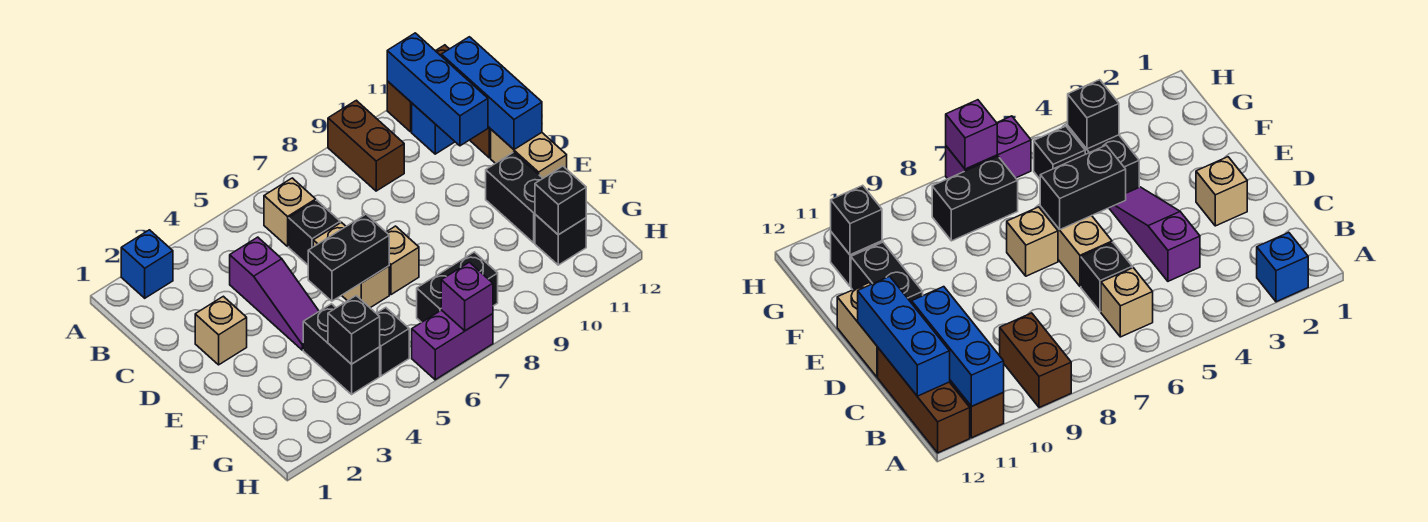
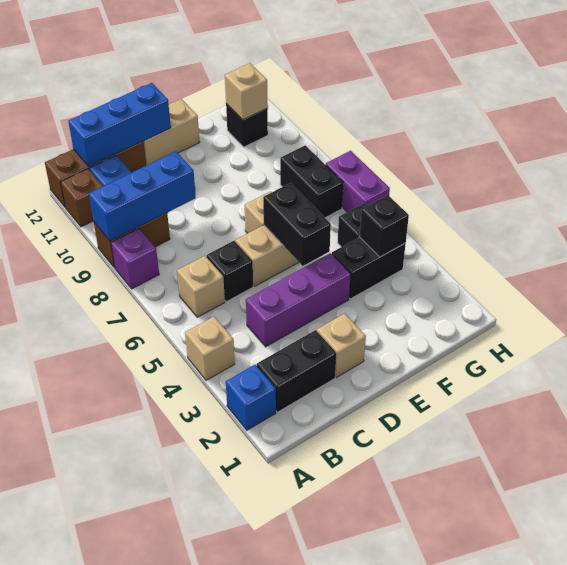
none -> tan brick A4 level 1
blue brick A11:C11 level 2 -> blue brick A9:C9 level 2
purple slope C4:E4 level 1 top C -> purple brick C4:E4 level 1
black brick E11:F11 level 1 -> black brick B2:C2 level 1
black brick G11 level 2 -> tan brick G11 level 2
purple brick H7 level 2 -> purple brick A8 level 1

